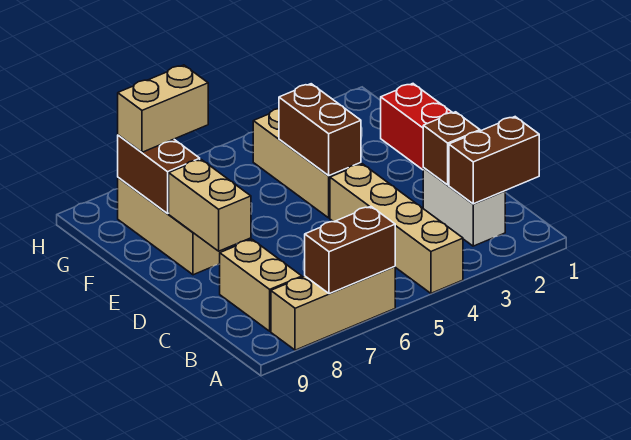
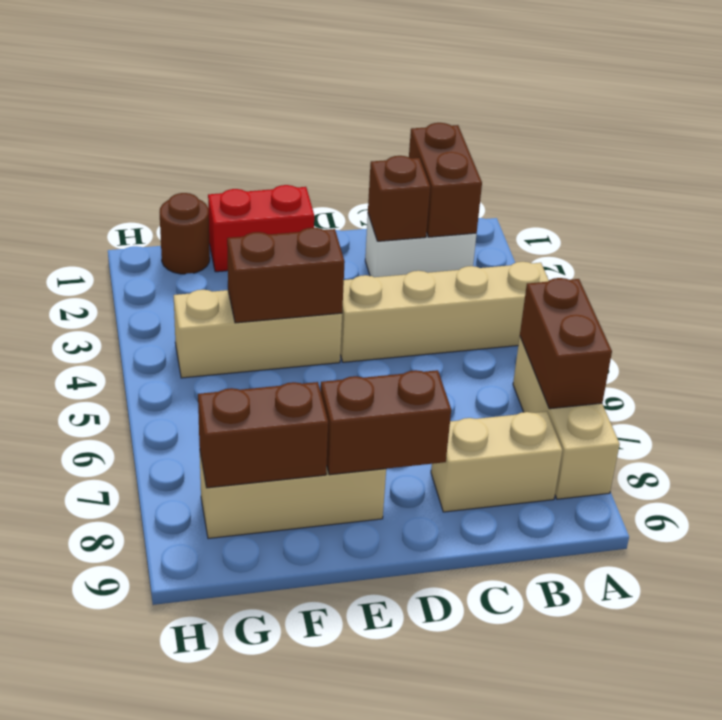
tan brick D8:E8 level 2 -> brown brick D8:E8 level 2
none -> brown round brick G1 level 1
tan brick G7:G8 level 3 -> none

